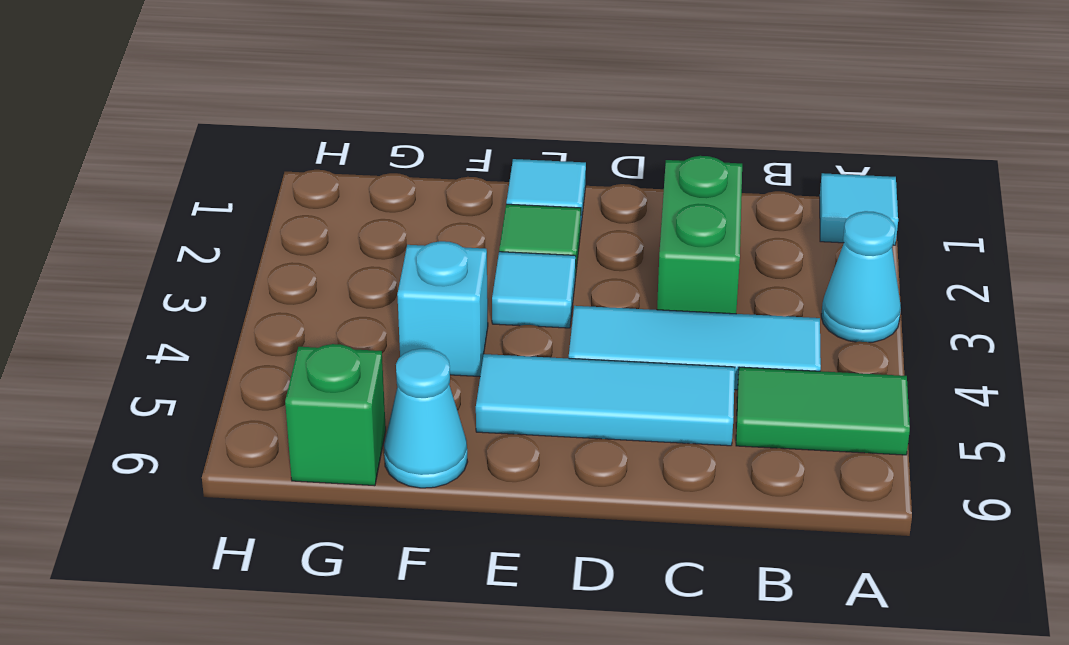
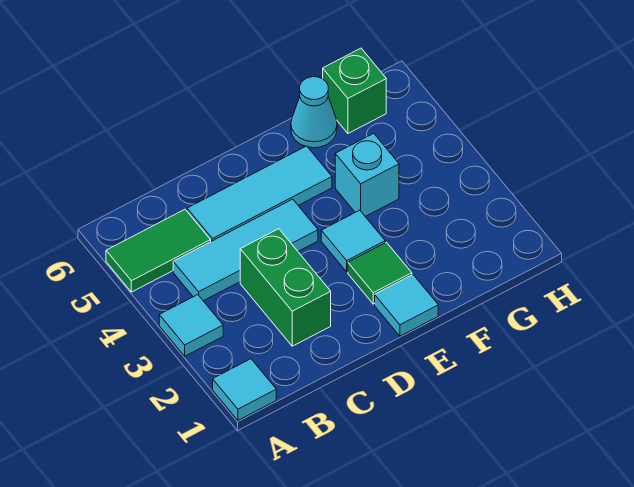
cyan cone A3 level 1 -> cyan tile A3 level 1

